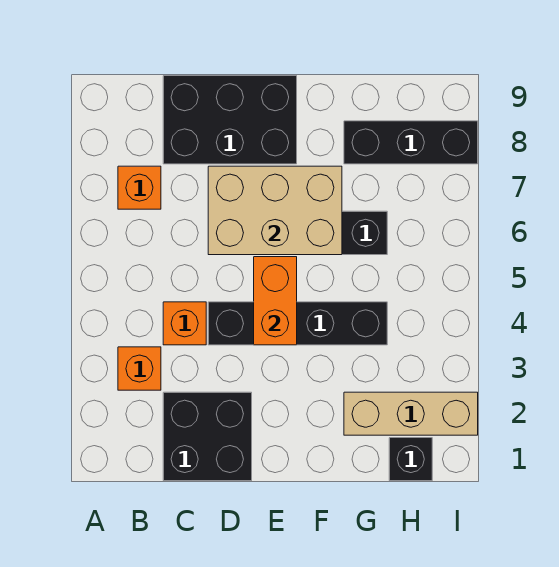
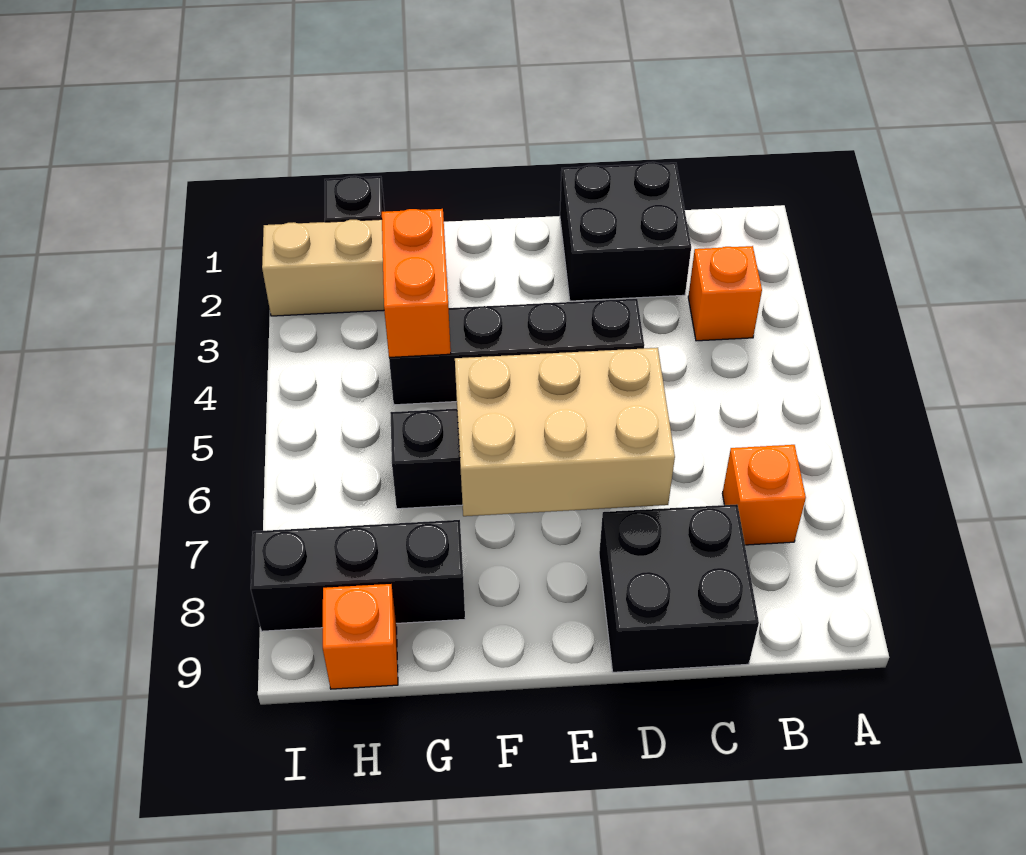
orange brick C4 level 1 -> orange brick H9 level 1
black brick C8:E9 level 1 -> black brick C8:D9 level 1
orange brick E4:E5 level 2 -> orange brick G3:G4 level 2

